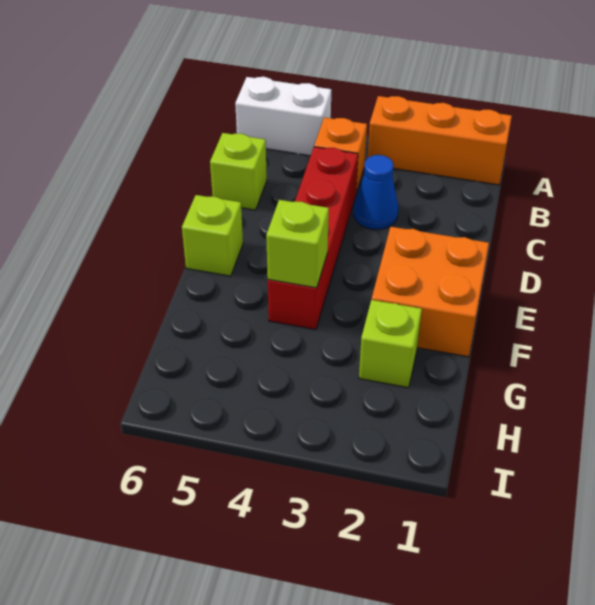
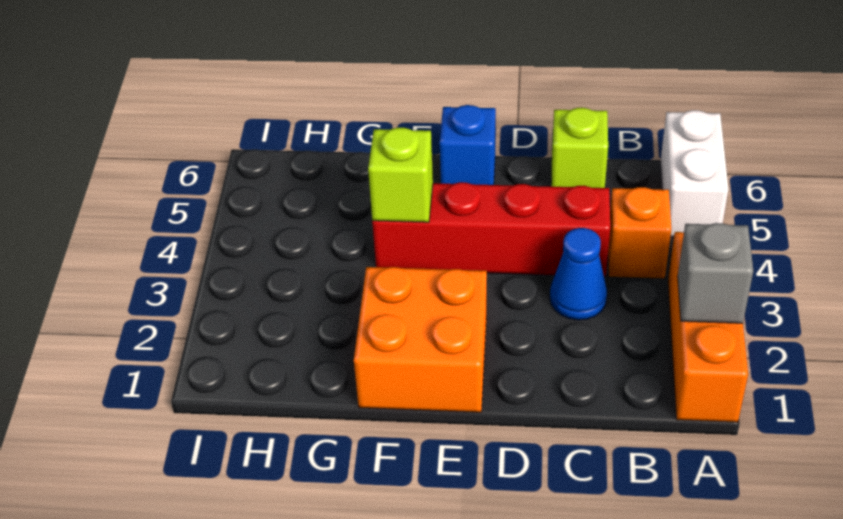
none -> grey brick A2 level 2
lime brick E6 level 1 -> blue brick E6 level 1
lime brick G2 level 1 -> none

